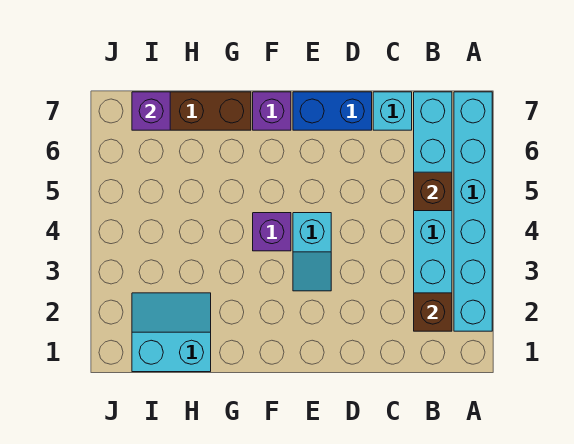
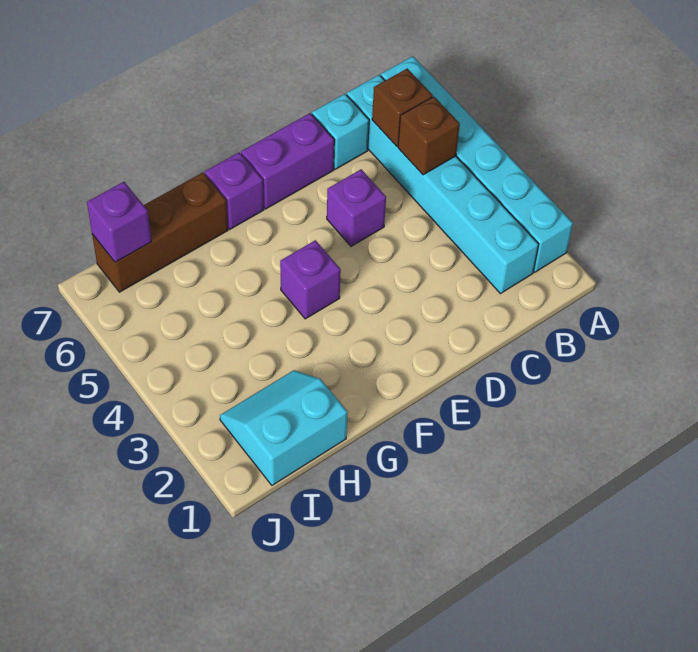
brown brick B2 level 2 -> brown brick B6 level 2
none -> purple brick D5 level 1
blue brick D7:E7 level 1 -> purple brick D7:E7 level 1
cyan slope E3:E4 level 1 top 4 -> none

